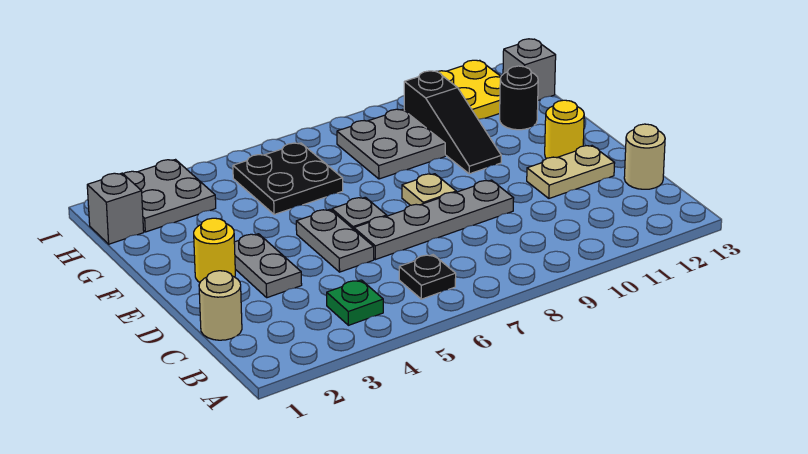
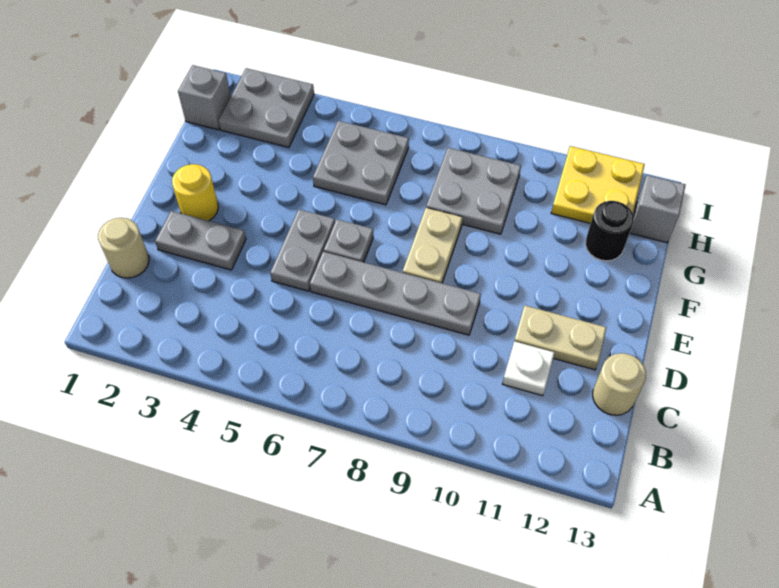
green plate B4 level 1 -> none
black plate B6 level 1 -> none
none -> white plate C11 level 1
grey plate D3:E3 level 1 -> grey plate D2:D3 level 1
tan plate E8 level 1 -> tan plate E8:F8 level 1
yellow round brick E12 level 1 -> none
black slope F10:H10 level 1 top H -> none
black plate G5:H6 level 1 -> grey plate G5:H6 level 1

